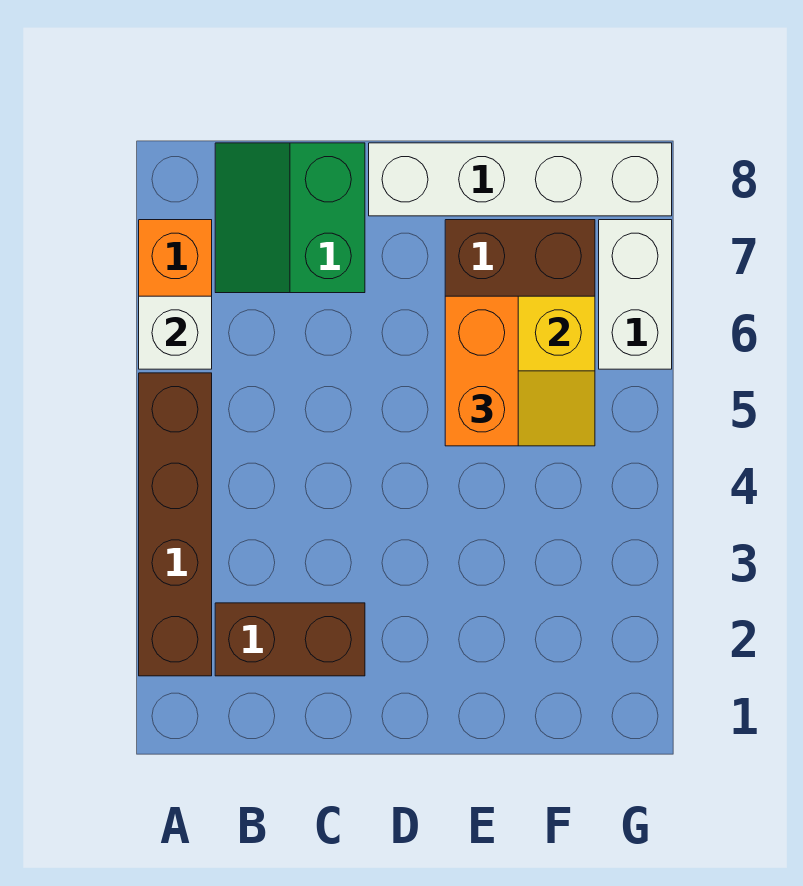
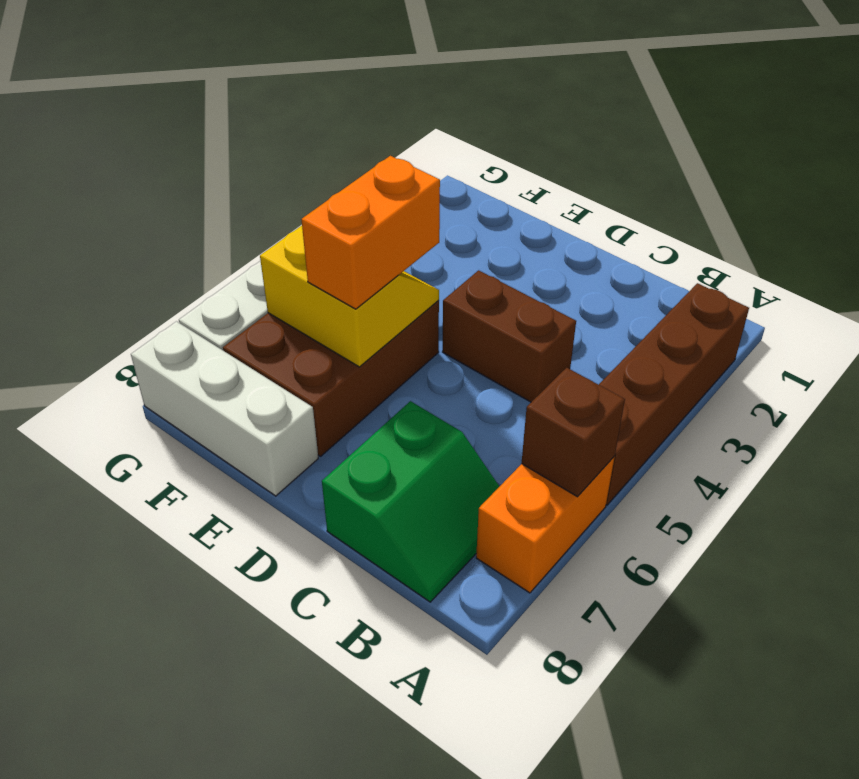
white brick A6 level 2 -> brown brick A6 level 2
brown brick B2:C2 level 1 -> brown brick C4:D4 level 1
white brick D8:G8 level 1 -> white brick E8:G8 level 1

